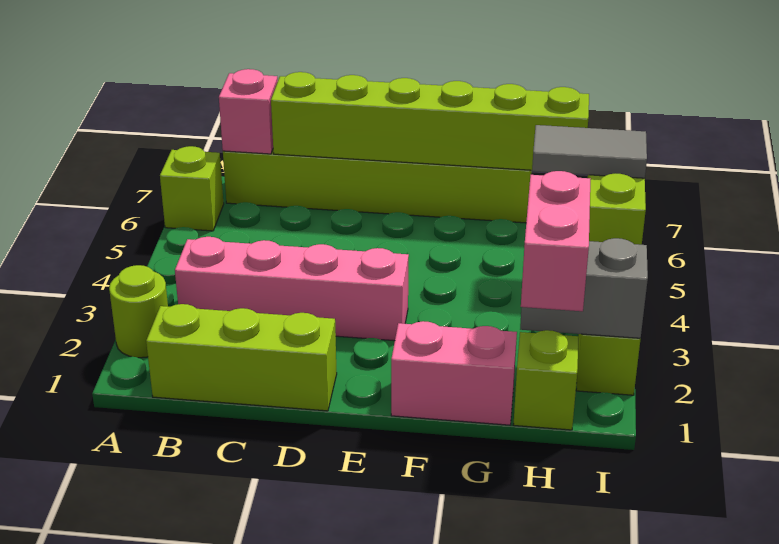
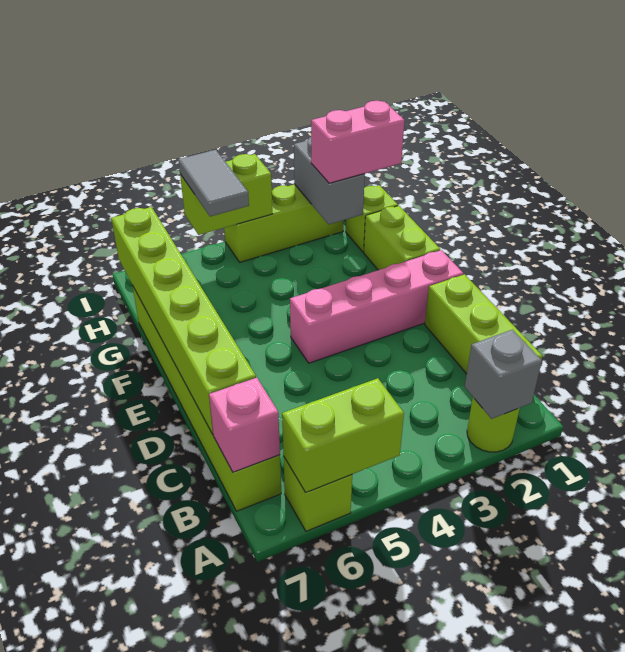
none -> grey brick A2 level 2
none -> lime brick A5:A6 level 2
pink brick B3:E3 level 1 -> pink brick E1:E4 level 1
pink brick F1:G1 level 1 -> lime brick F1:G1 level 1

